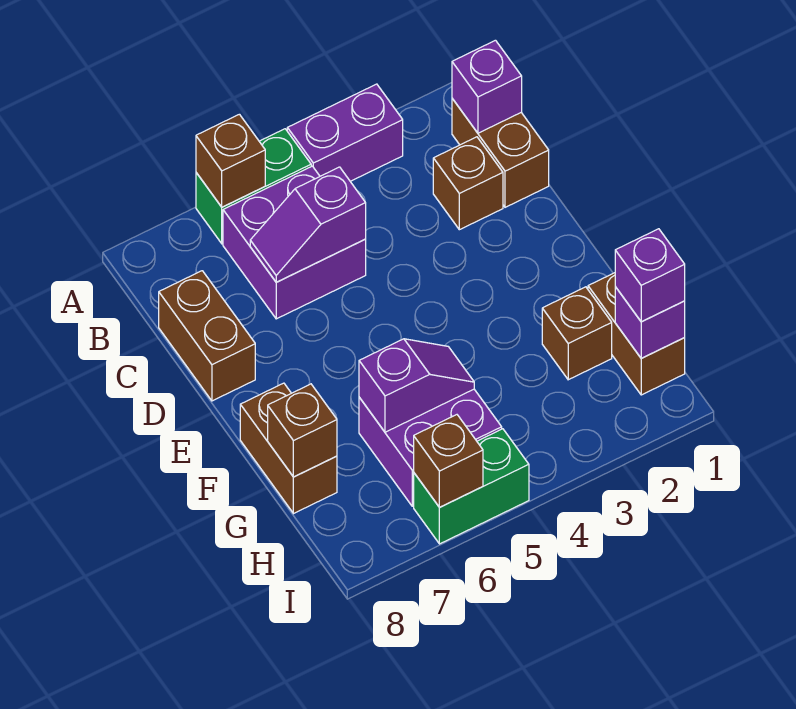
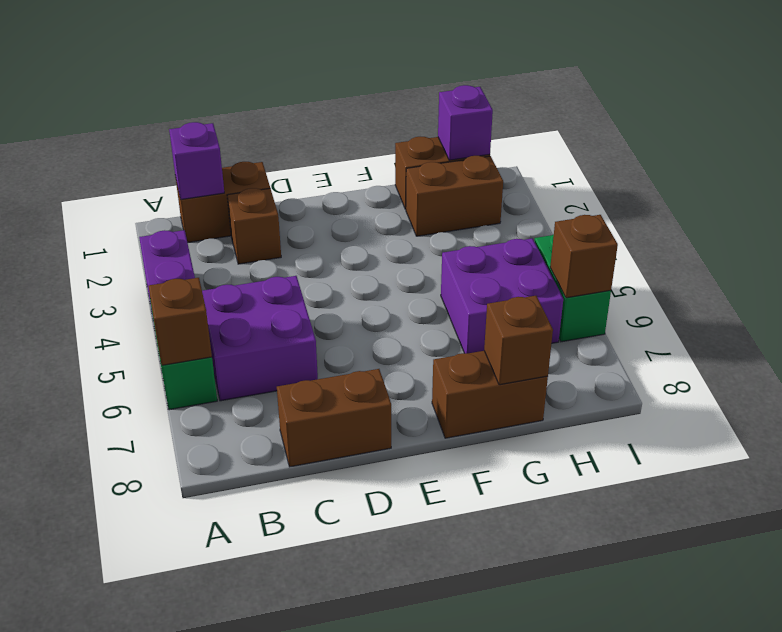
purple slope C5:C6 level 2 top 5 -> none
brown brick G2 level 1 -> brown brick G2:H2 level 1
purple slope G5:G6 level 2 top 6 -> none
purple brick H1 level 3 -> none

